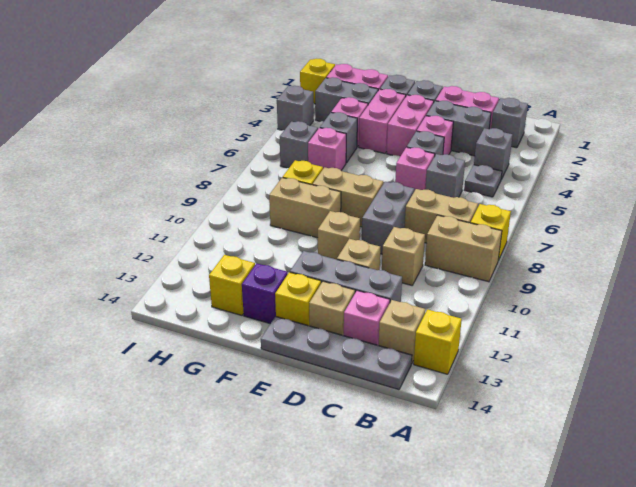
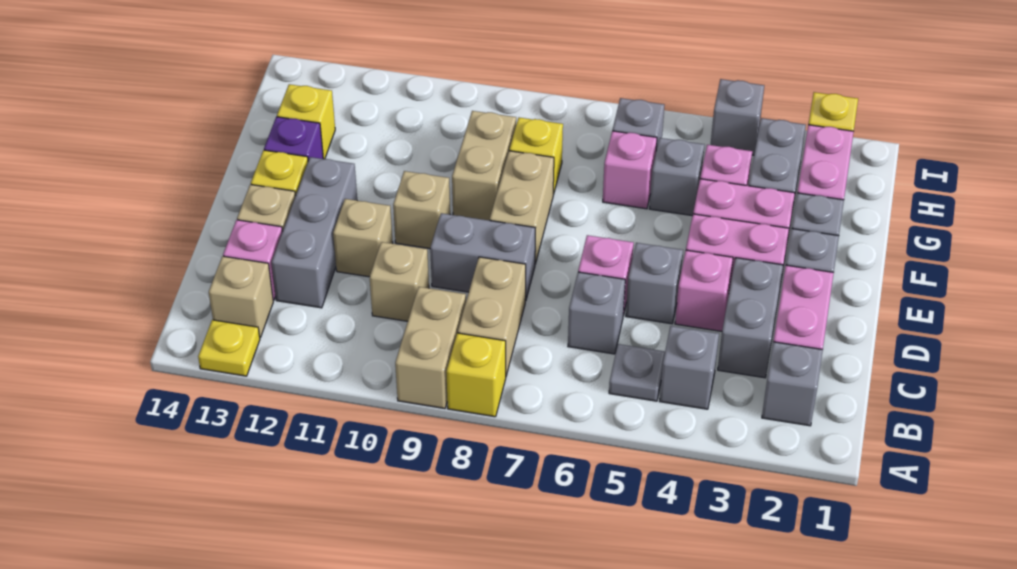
yellow brick A13 level 1 -> yellow plate A13 level 1
grey plate B14:E14 level 1 -> none

